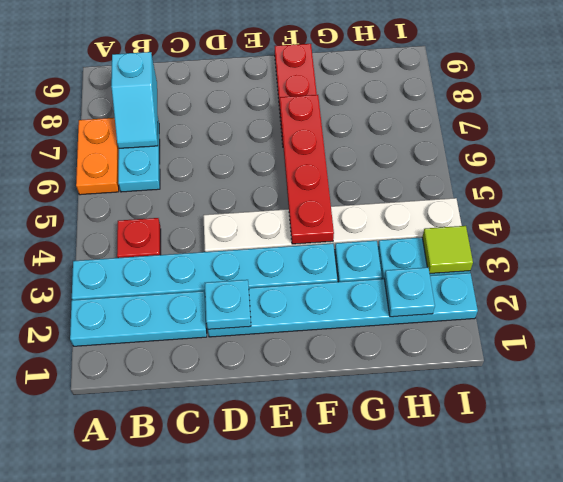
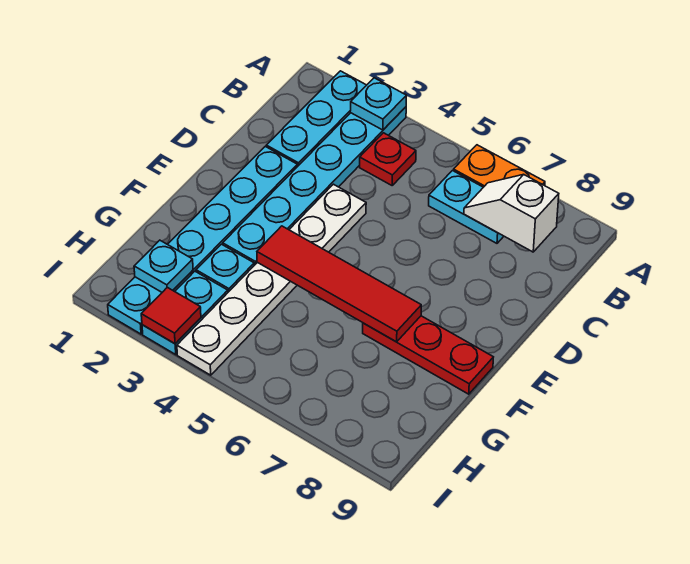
cyan slope B7:B8 level 2 top 8 -> white slope B7:B8 level 2 top 8
cyan plate D2 level 2 -> cyan plate A3 level 2
red plate F4:F7 level 2 -> red tile F4:F7 level 2
lime tile I3 level 2 -> red tile I3 level 2

